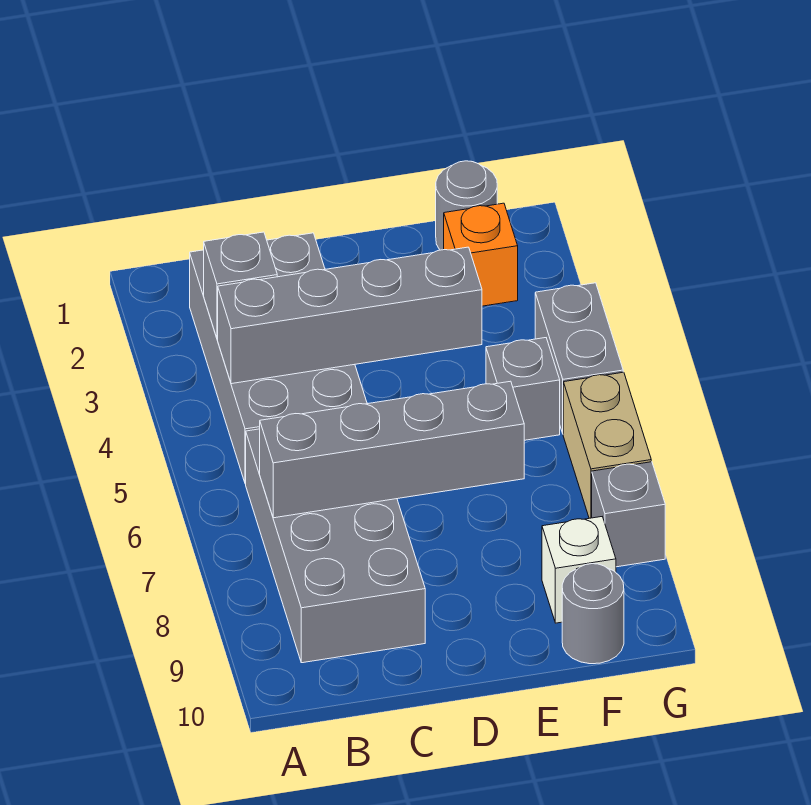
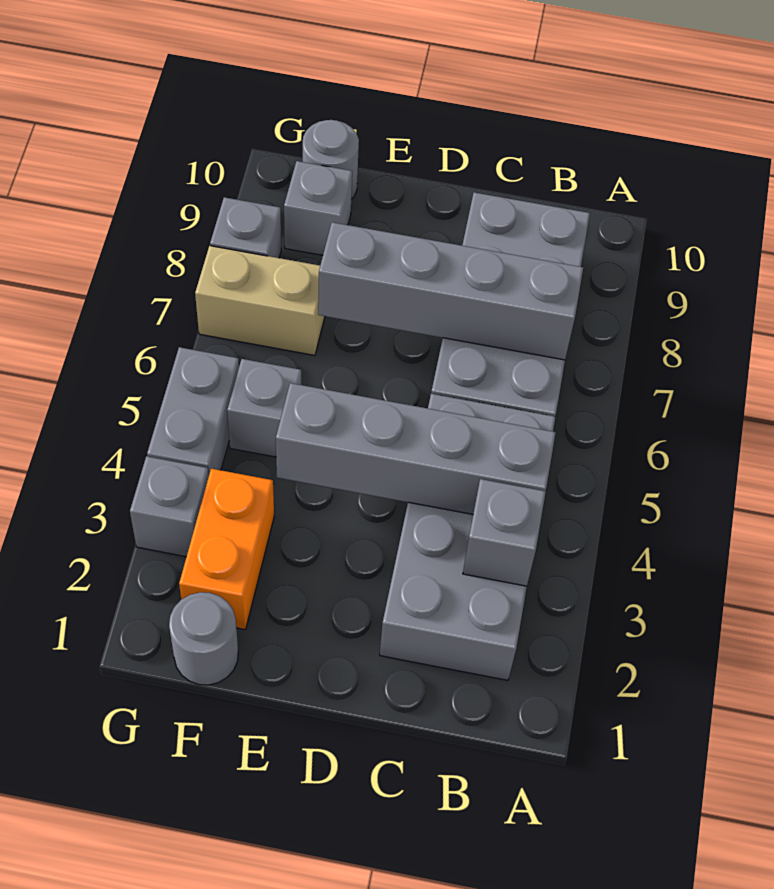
orange brick F2 level 1 -> orange brick F2:F3 level 1
white brick F9 level 1 -> grey brick F9 level 1
none -> grey brick G3 level 1
tan brick G6:G7 level 1 -> tan brick F7:G7 level 1

